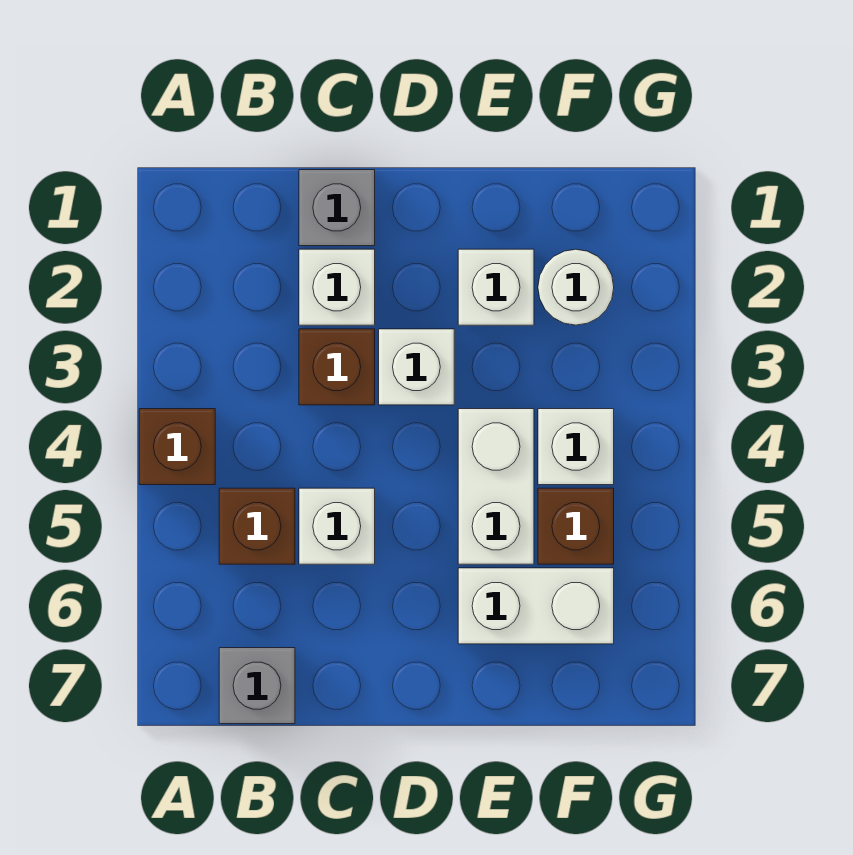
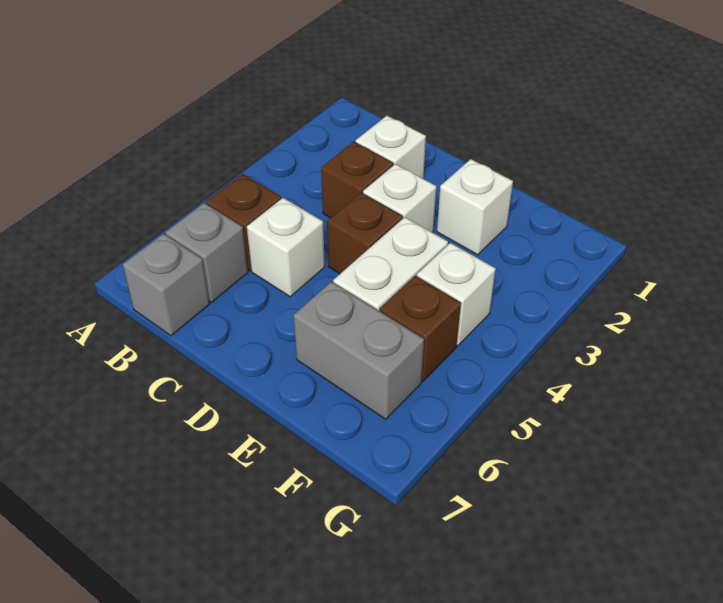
brown brick A4 level 1 -> brown brick D4 level 1
grey brick C1 level 1 -> grey brick B6 level 1
white brick E6:F6 level 1 -> grey brick E6:F6 level 1
white round brick F2 level 1 -> none

